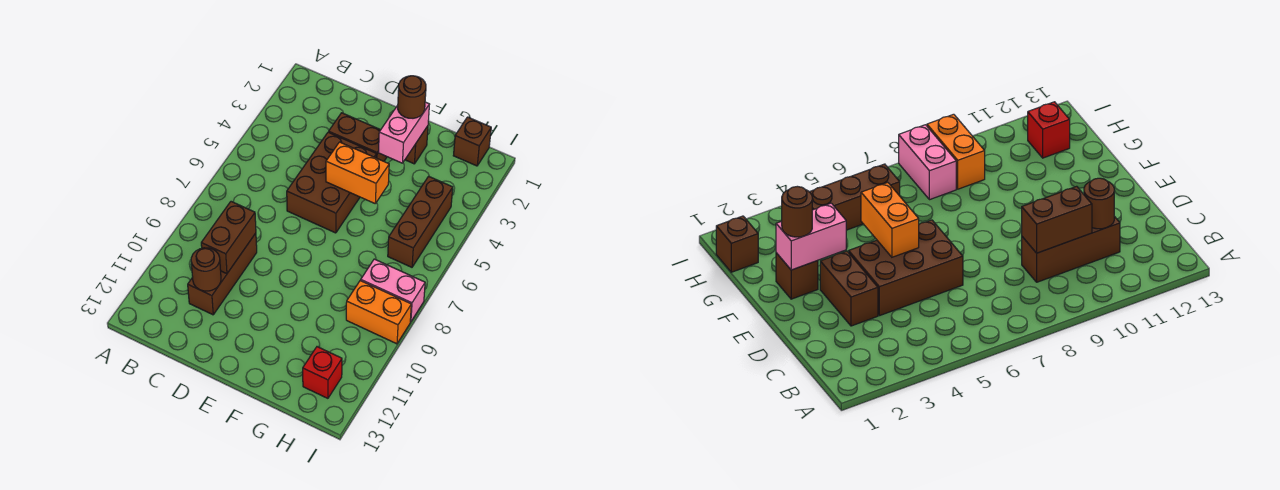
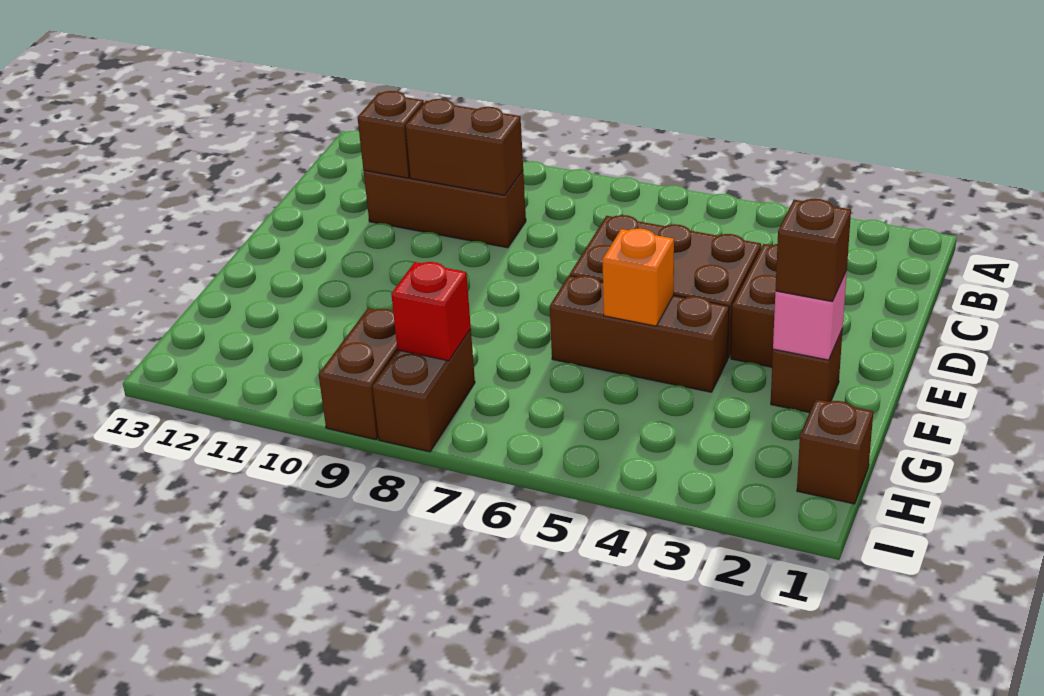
brown round brick C11 level 2 -> brown brick C11 level 2
orange brick E5:F5 level 2 -> orange brick F5 level 2
pink brick F2:F3 level 2 -> pink brick F2 level 2
brown round brick F2 level 3 -> brown brick F2 level 3
brown brick H4:H6 level 1 -> brown brick F4:F6 level 1
pink brick H8:I8 level 1 -> brown brick H8:I8 level 1
orange brick H9:I9 level 1 -> brown brick H9:I9 level 1
red brick H12 level 1 -> red brick H8 level 2

